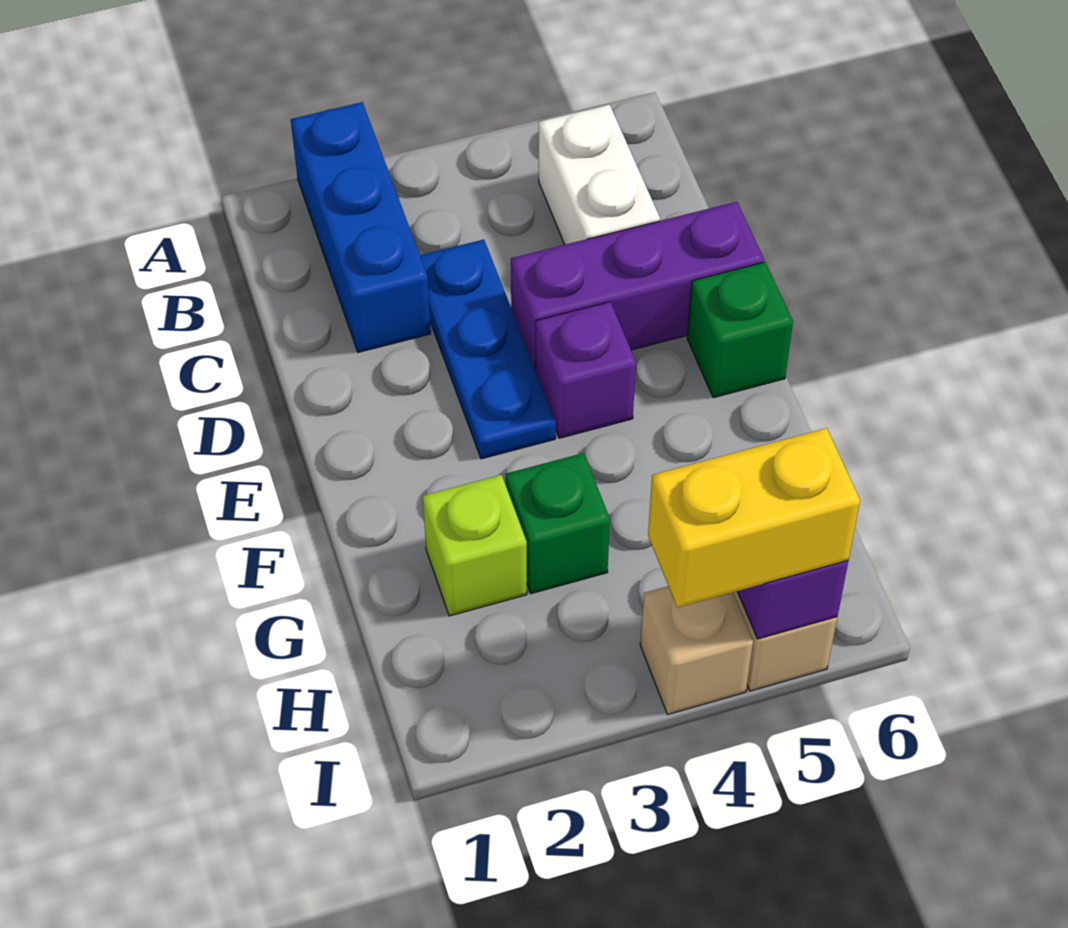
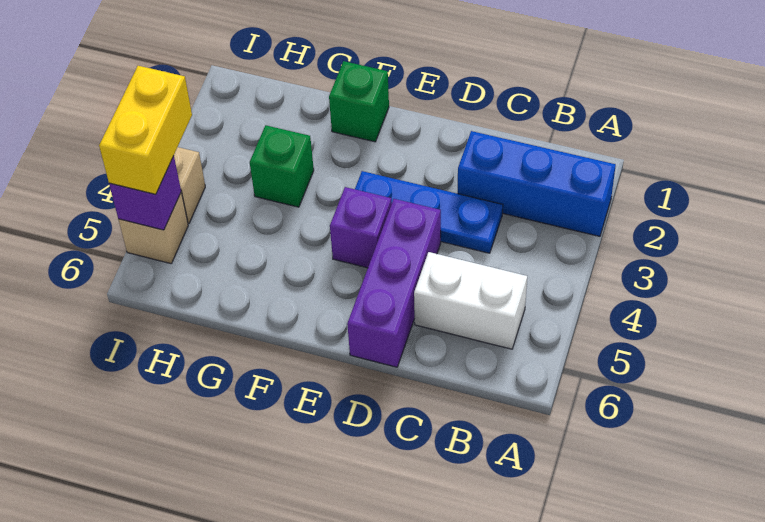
green brick E6 level 1 -> green brick F1 level 1
lime brick G2 level 1 -> none

